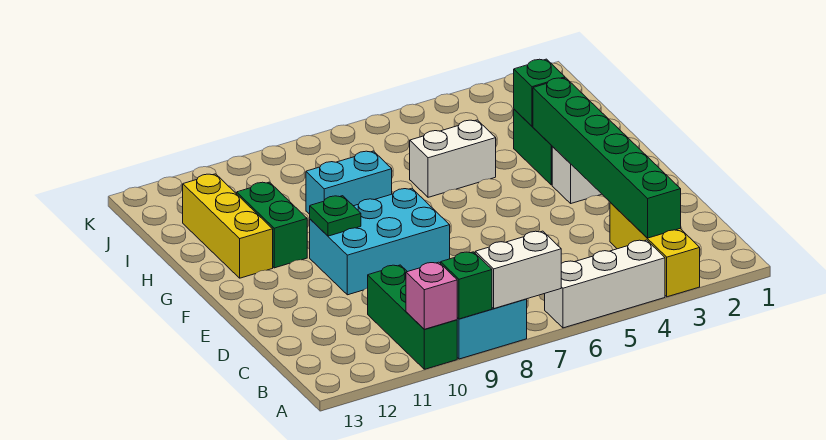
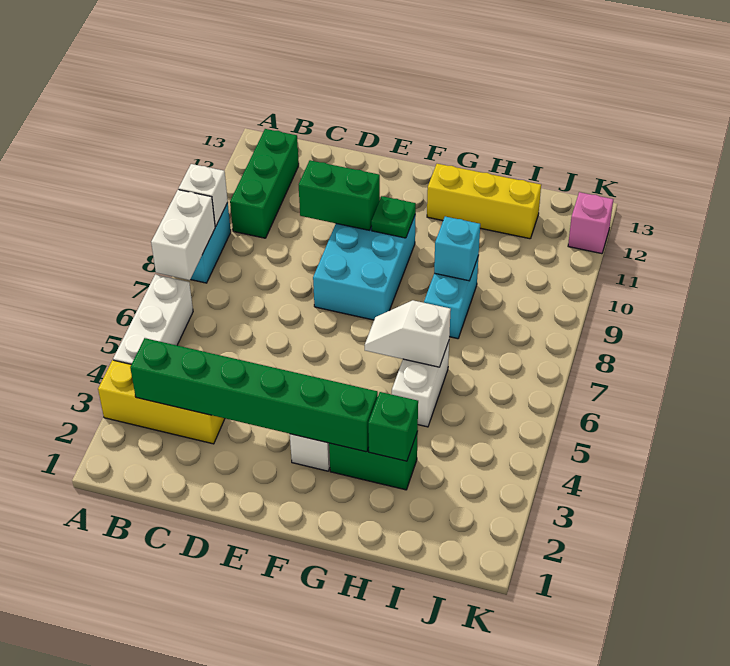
green brick A9 level 2 -> white brick A9 level 2
green brick A10:C10 level 1 -> green brick B10:B12 level 1
pink brick A10 level 2 -> pink brick K12 level 1
none -> white slope G6:H6 level 2 top H
green brick G11:H11 level 1 -> green brick D10:E10 level 2
none -> cyan brick H9 level 2

